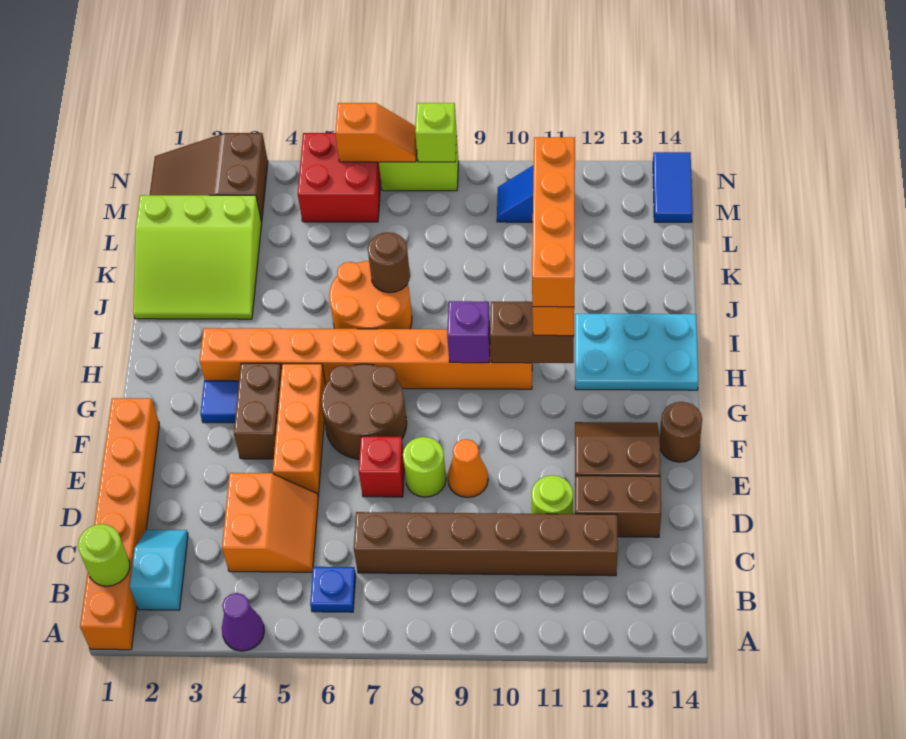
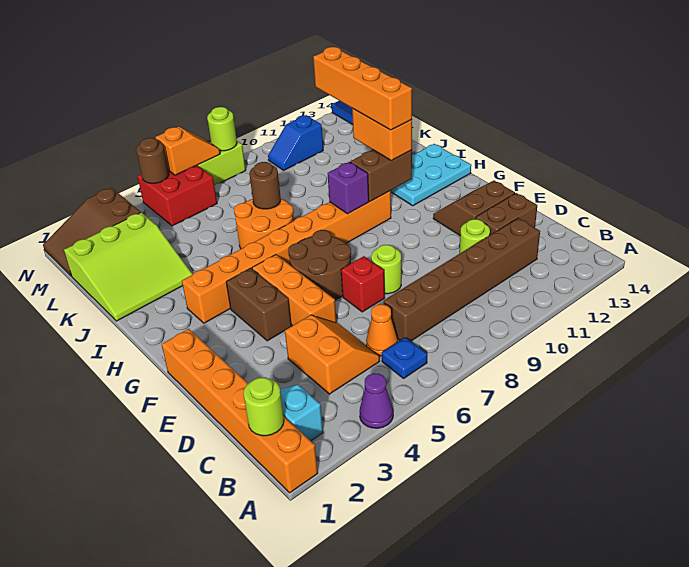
orange cone E9 level 1 -> orange cone C6 level 1
brown round brick F14 level 1 -> brown round brick N5 level 2
blue tile G3 level 1 -> none
lime brick N8 level 2 -> lime round brick N8 level 2

